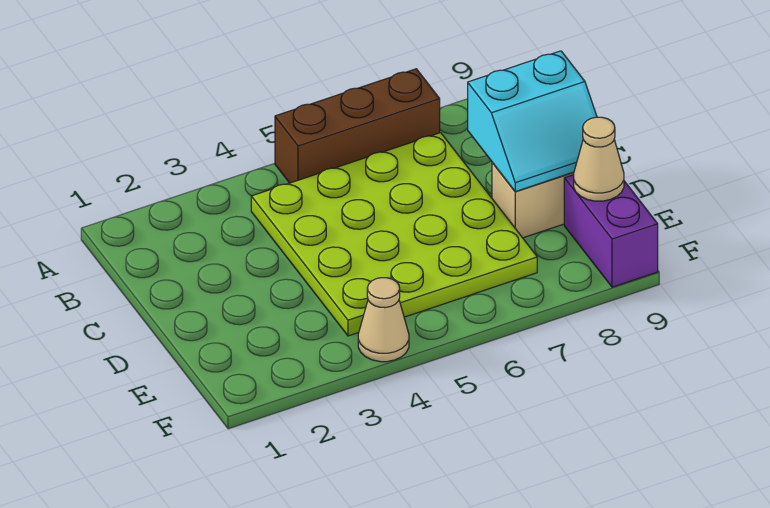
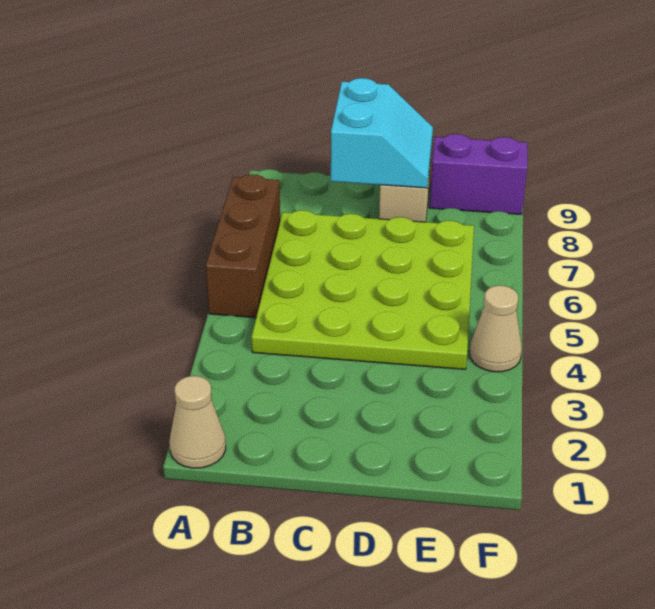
tan cone E9 level 2 -> tan cone A1 level 1

